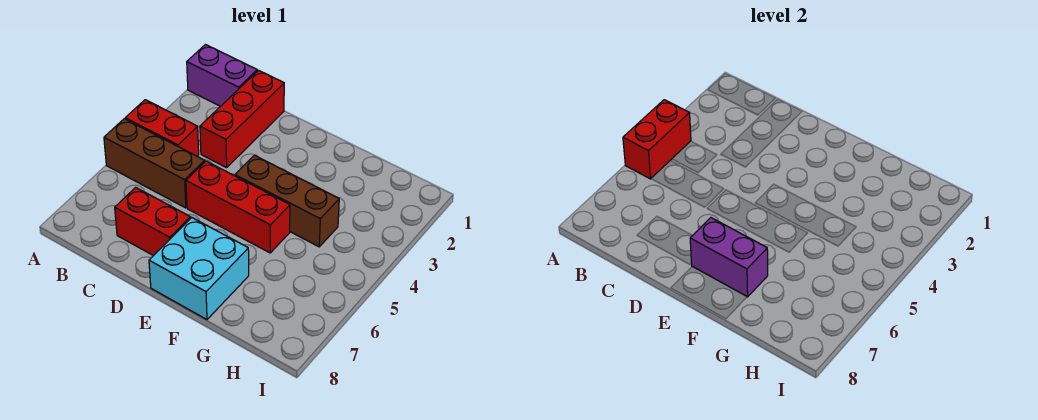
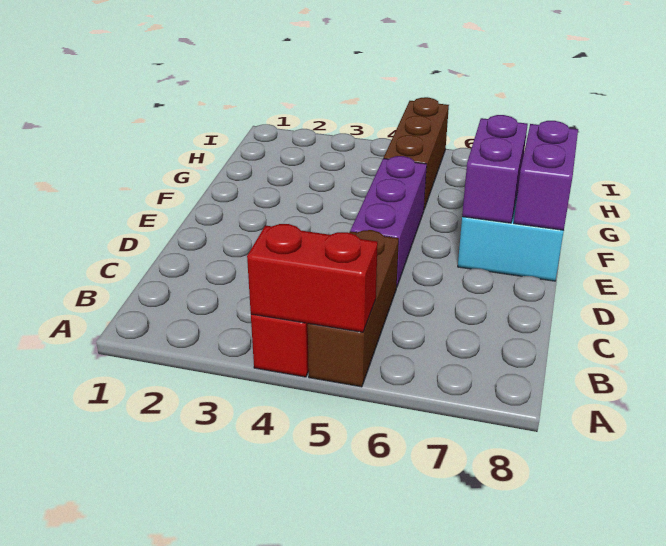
purple brick A1:B1 level 1 -> purple brick E8:F8 level 2
red brick C1:C3 level 1 -> none
red brick C7:D7 level 1 -> none
red brick D5:F5 level 1 -> purple brick D5:F5 level 1
brown brick E4:G4 level 1 -> brown brick G5:I5 level 1

